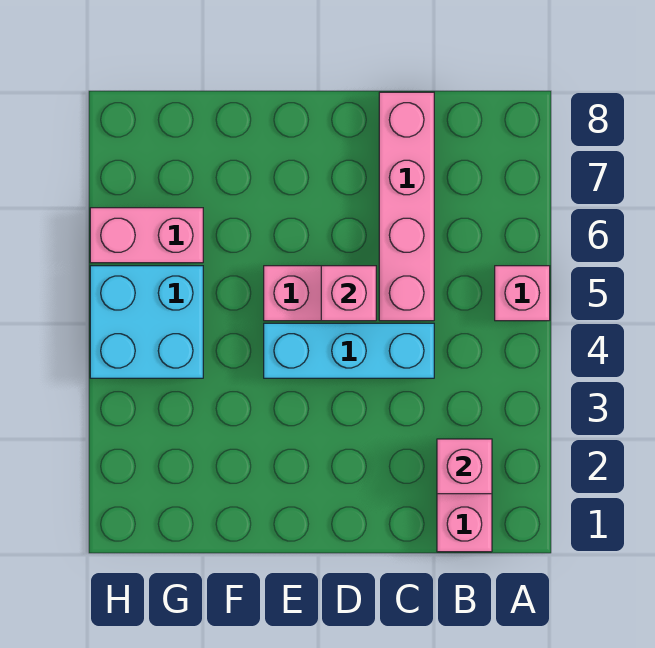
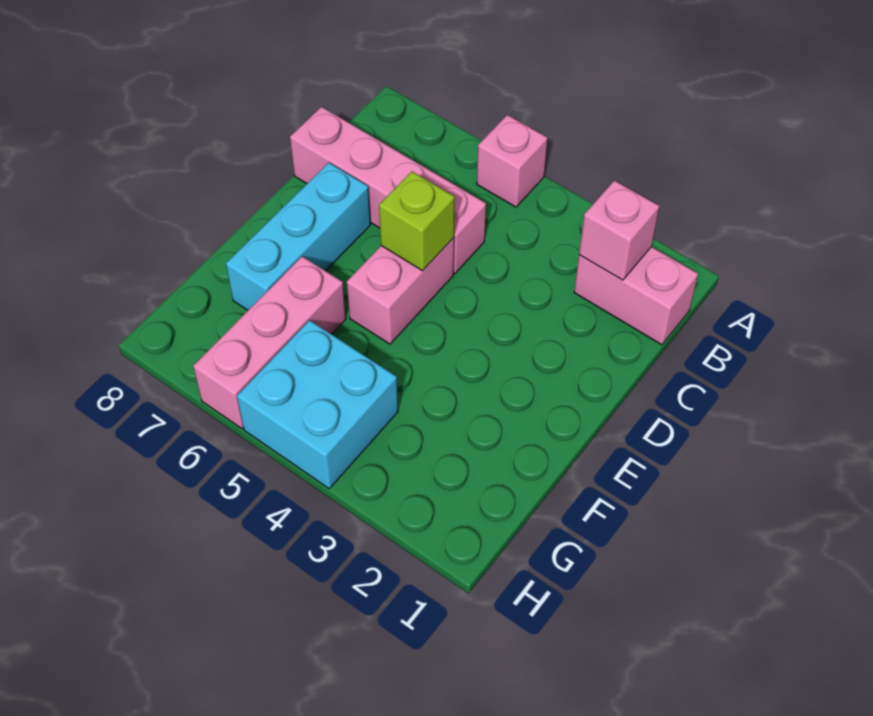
cyan brick C4:E4 level 1 -> cyan brick D7:F7 level 1
pink brick D5 level 2 -> lime brick D5 level 2
pink brick G6:H6 level 1 -> pink brick F6:H6 level 1

